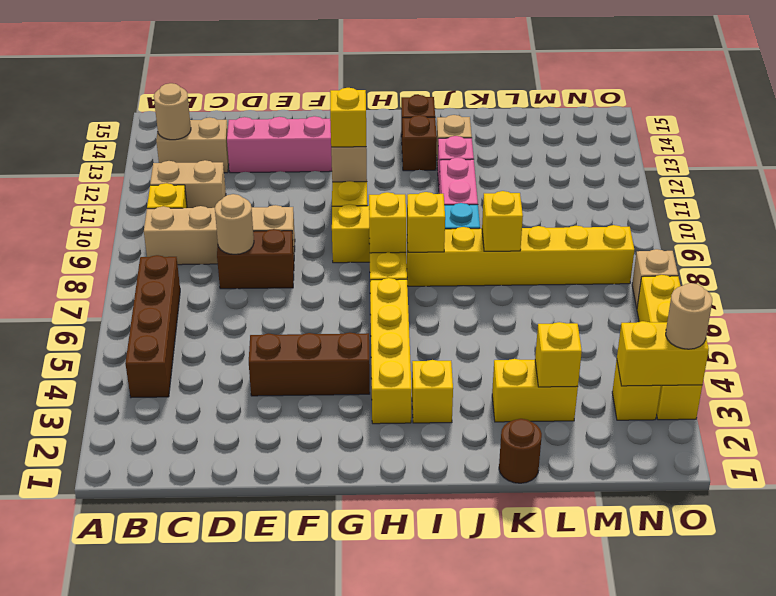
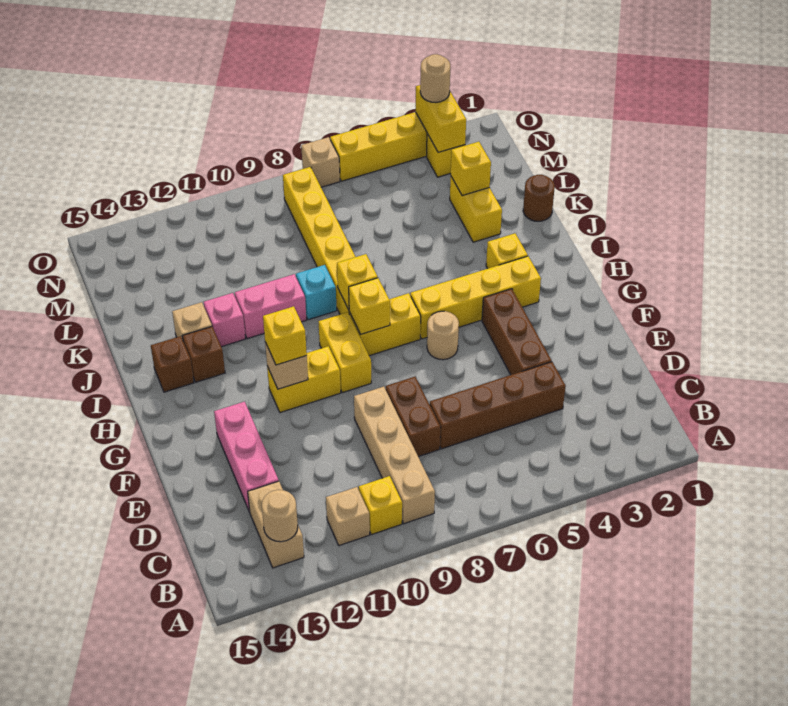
brown brick B4:B7 level 1 -> brown brick D4:D7 level 1
tan brick B11:C11 level 1 -> tan brick B11 level 1
tan round brick D8 level 2 -> tan round brick G6 level 1
yellow brick K8 level 2 -> none

